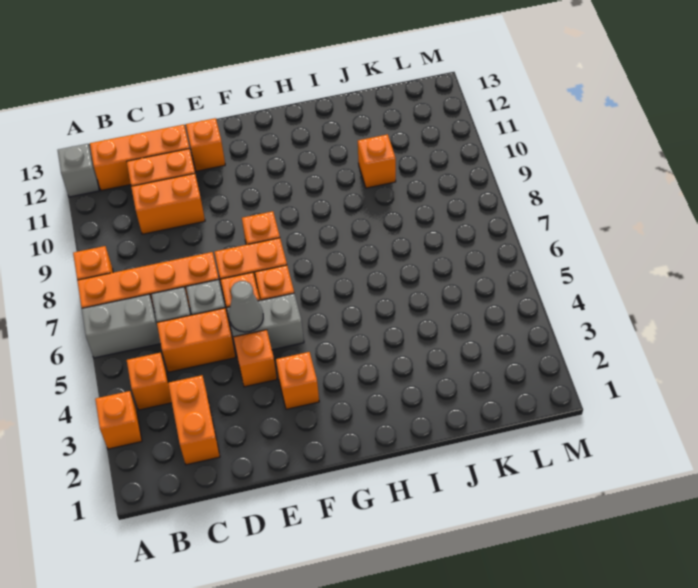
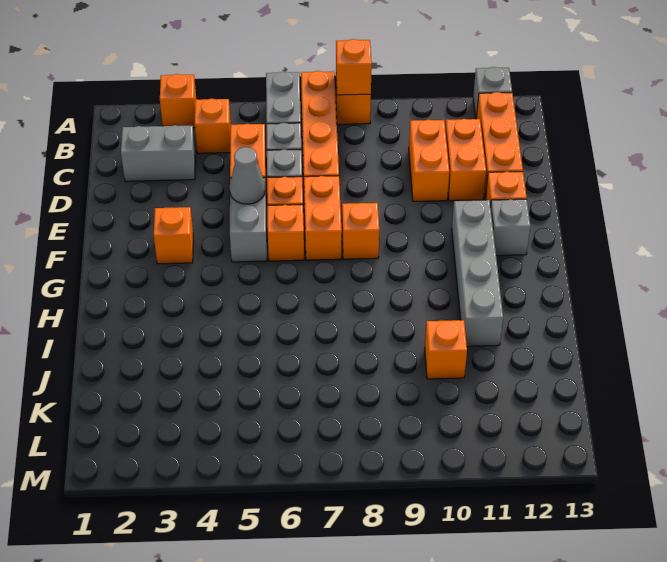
orange brick C2:C3 level 1 -> grey brick C2:C3 level 1
orange brick E4 level 1 -> orange brick A8 level 2
none -> grey brick F11:I11 level 1
none -> grey brick F12 level 1

